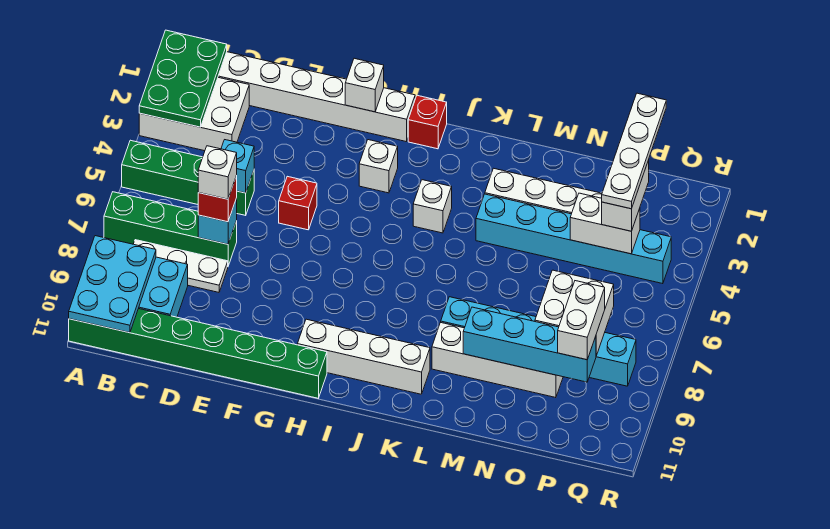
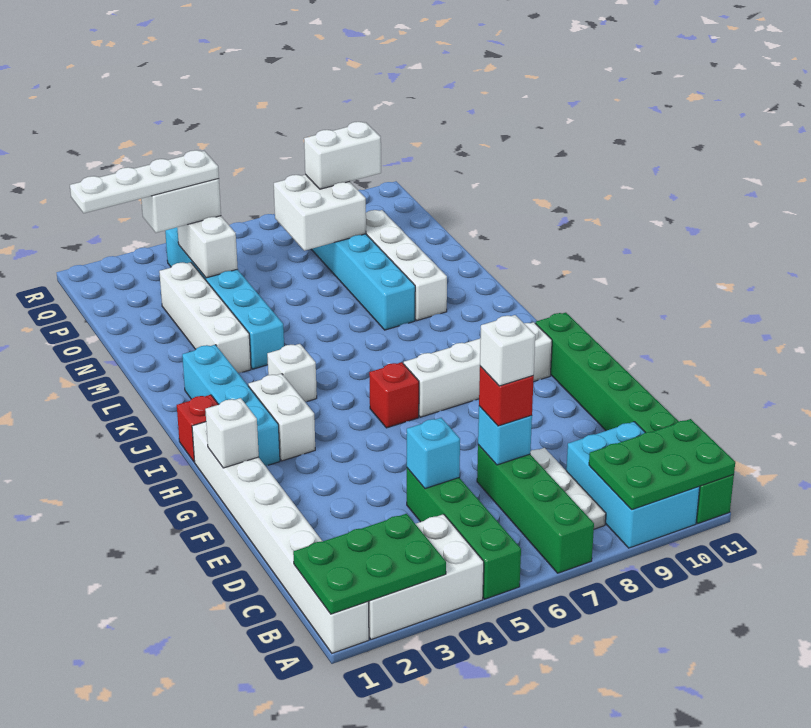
white brick A2:C3 level 1 -> white brick A2:B4 level 1
cyan plate A9:B11 level 2 -> green plate A9:B11 level 2
red brick F5 level 1 -> red brick H6 level 1
white brick H3 level 1 -> white brick H3:I3 level 1
white brick H10:K10 level 1 -> white brick H7:H10 level 1
cyan brick M9:P9 level 2 -> cyan brick H2:K2 level 1

